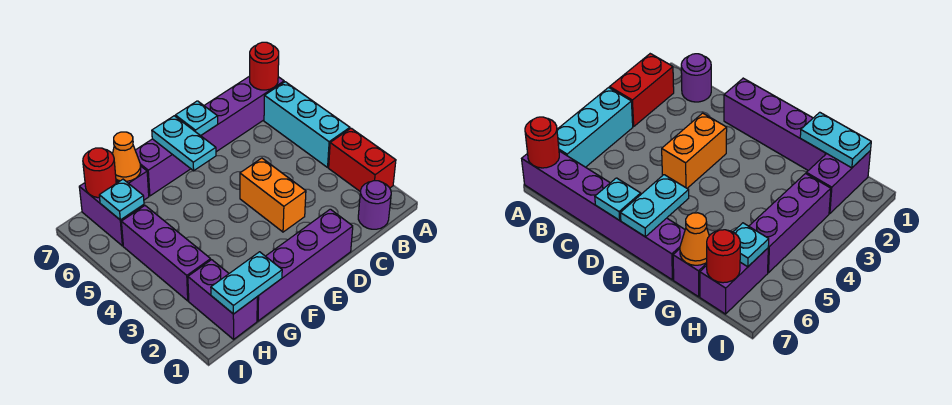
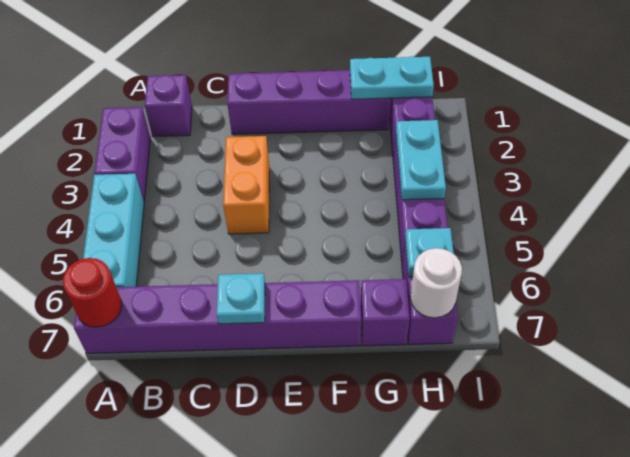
red brick A2:A3 level 1 -> purple brick A2:A3 level 1
purple round brick B1 level 1 -> purple brick B1 level 1
cyan plate E6:E7 level 2 -> cyan plate H3:H4 level 2
orange cone G7 level 2 -> none
red round brick H7 level 2 -> white round brick H7 level 2

